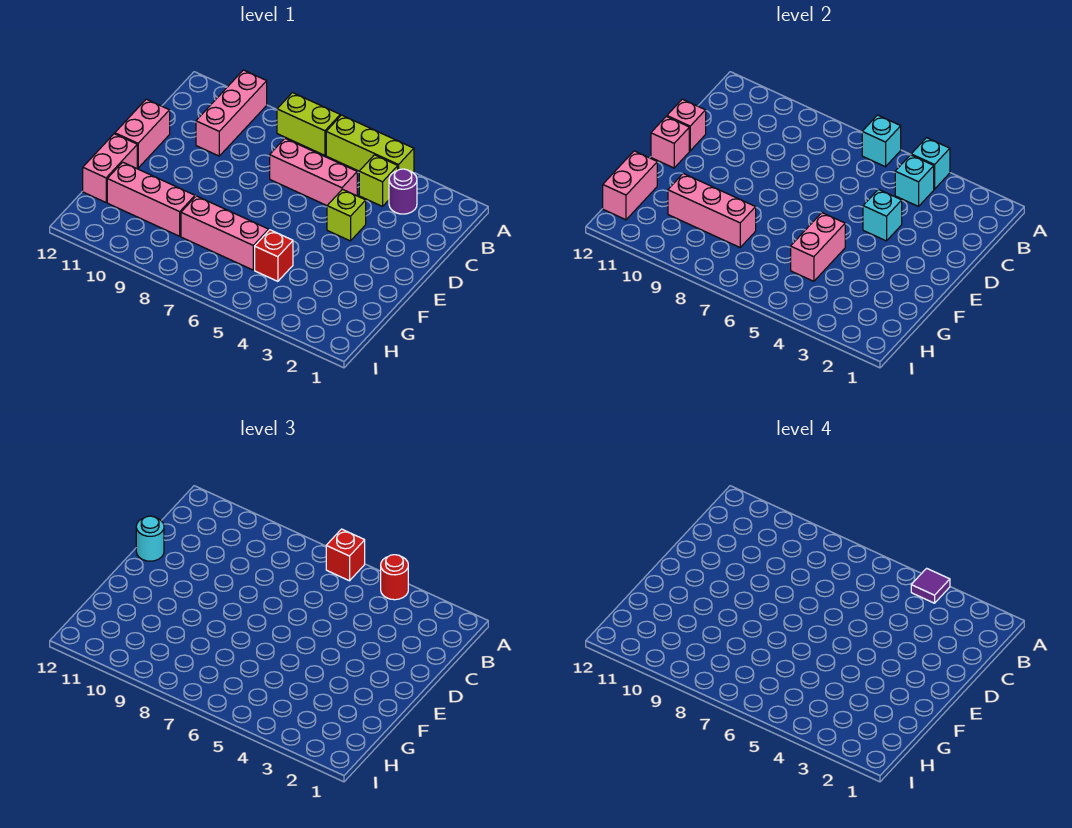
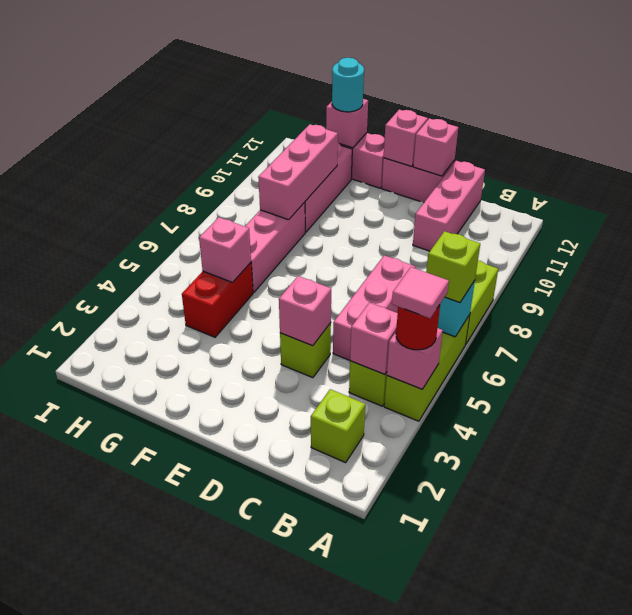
cyan brick A4 level 2 -> pink brick A4 level 2
purple tile A4 level 4 -> pink tile A4 level 4
red brick A6 level 3 -> lime brick A6 level 3
pink brick A10:C10 level 1 -> pink brick C10:C12 level 1
none -> lime brick B2 level 1
purple round brick B3 level 1 -> none
cyan brick B4 level 2 -> pink brick B4 level 2
cyan brick D4 level 2 -> pink brick D4 level 2
cyan round brick D12 level 3 -> cyan round brick G12 level 3
pink brick F5:G5 level 2 -> pink brick G5 level 2
red brick G5 level 1 -> red brick G4:G5 level 1
pink brick G12:H12 level 2 -> pink brick G12 level 2

